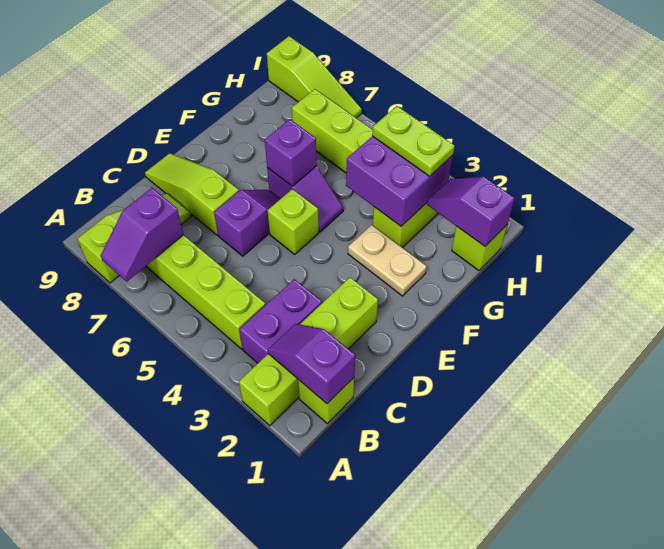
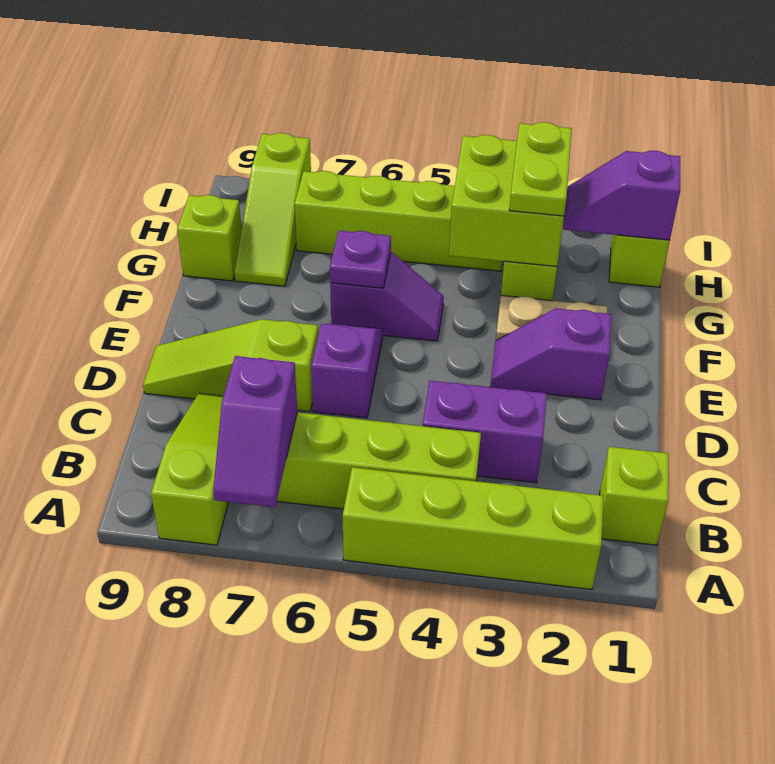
lime brick A2:D2 level 1 -> lime brick A2:A5 level 1
purple slope B1:B2 level 2 top 1 -> purple slope E2:E3 level 1 top 2
purple brick B3:C3 level 1 -> purple brick C3:C4 level 1
lime brick E5 level 1 -> lime brick G9 level 1
purple brick F6 level 2 -> purple plate F6 level 2
purple brick G3:H4 level 2 -> lime brick G3:H4 level 2
lime plate H3:H4 level 3 -> lime plate G3:H3 level 3
lime slope I7:I9 level 1 top 9 -> lime slope G8:I8 level 1 top I

